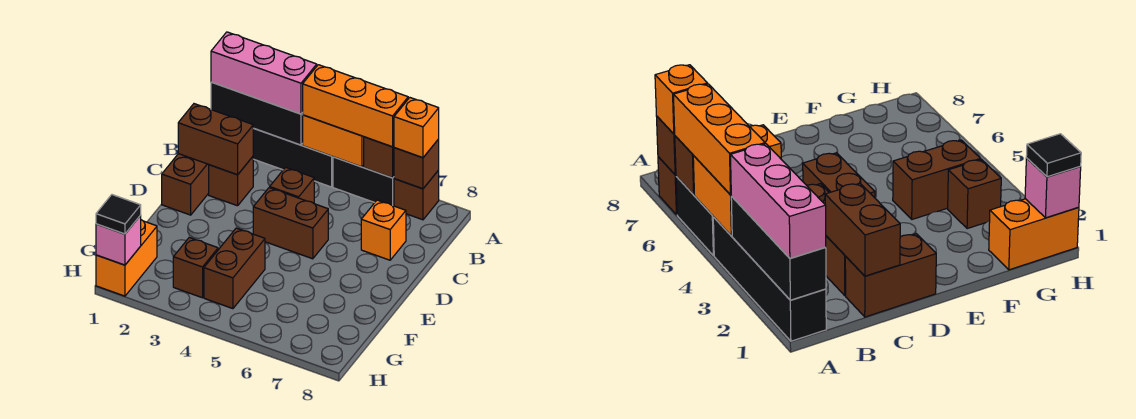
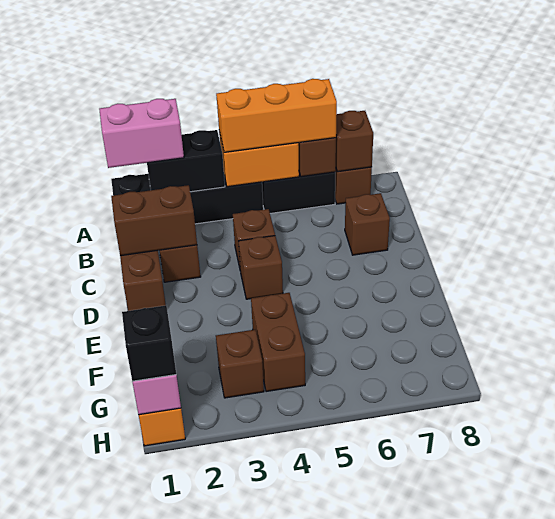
black brick A1:A3 level 2 -> black brick A2:A3 level 2
pink brick A1:A3 level 3 -> pink brick A1:A2 level 3
orange brick A7 level 3 -> none
orange brick C7 level 1 -> brown brick C7 level 1
brown brick D4:D5 level 1 -> brown brick D4 level 1
black tile H1 level 3 -> black brick H1 level 3

